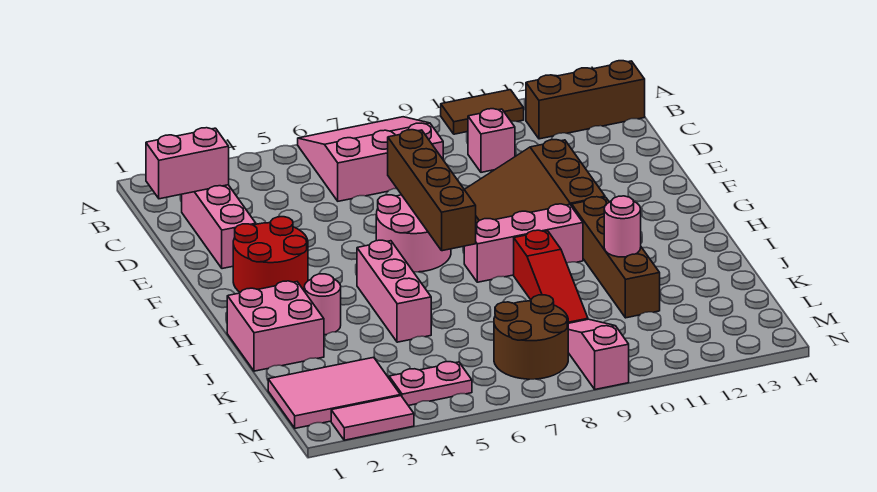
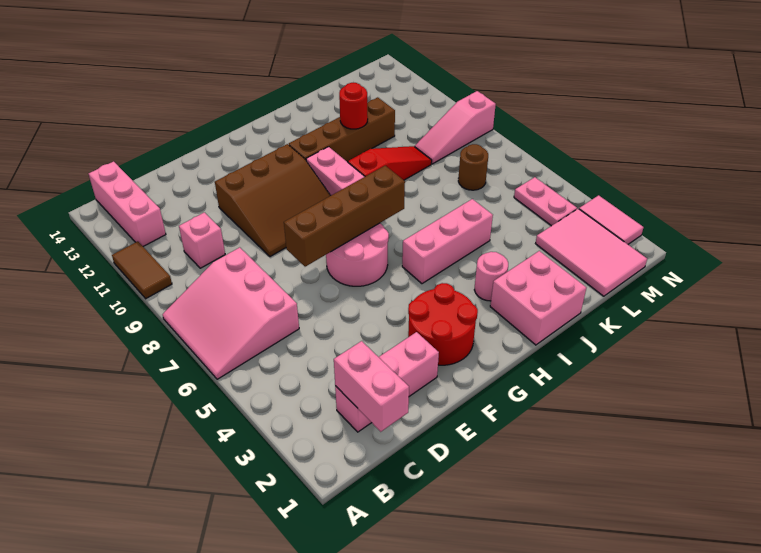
brown brick B12:B14 level 1 -> pink brick B12:B14 level 1
pink round brick J11 level 2 -> red round brick J11 level 2
brown round brick L7:M8 level 1 -> brown round brick L7 level 1

